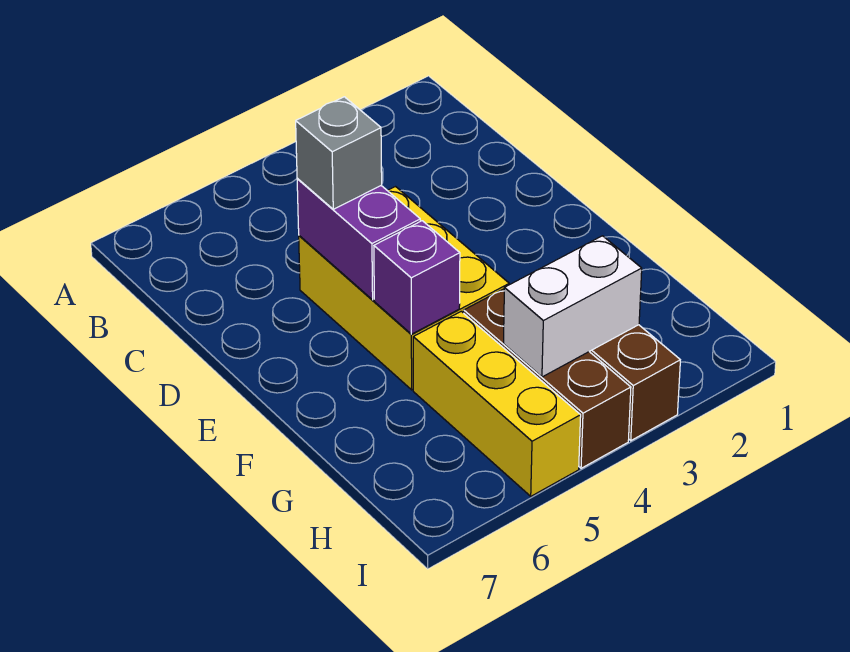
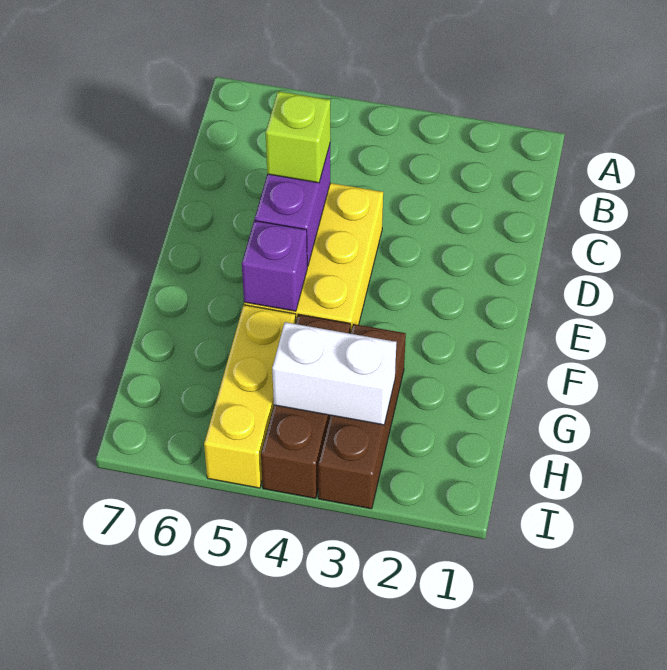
grey brick D5 level 3 -> lime brick D5 level 3

